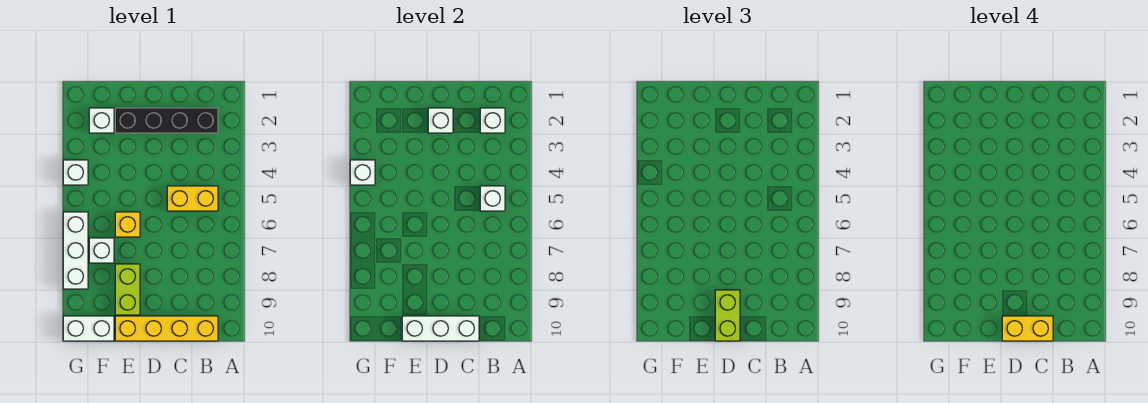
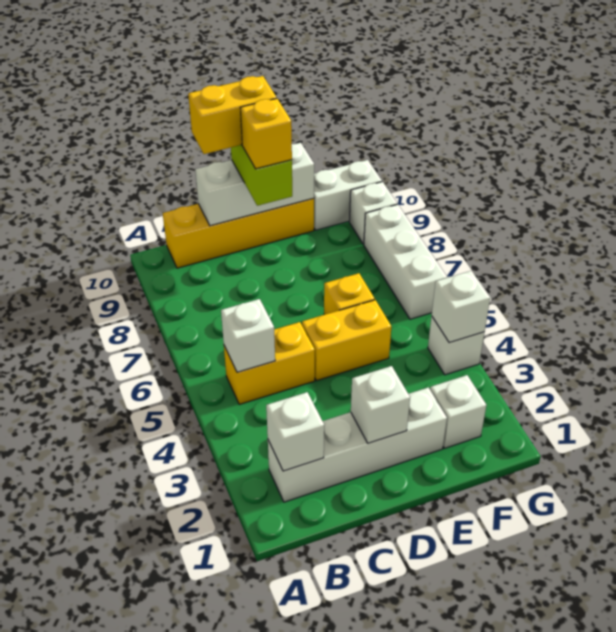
black brick B2:E2 level 1 -> white brick B2:E2 level 1
none -> yellow brick D5:E5 level 1
none -> yellow brick D9 level 4
lime brick E8:E9 level 1 -> none
white brick F7 level 1 -> white brick G9 level 1

